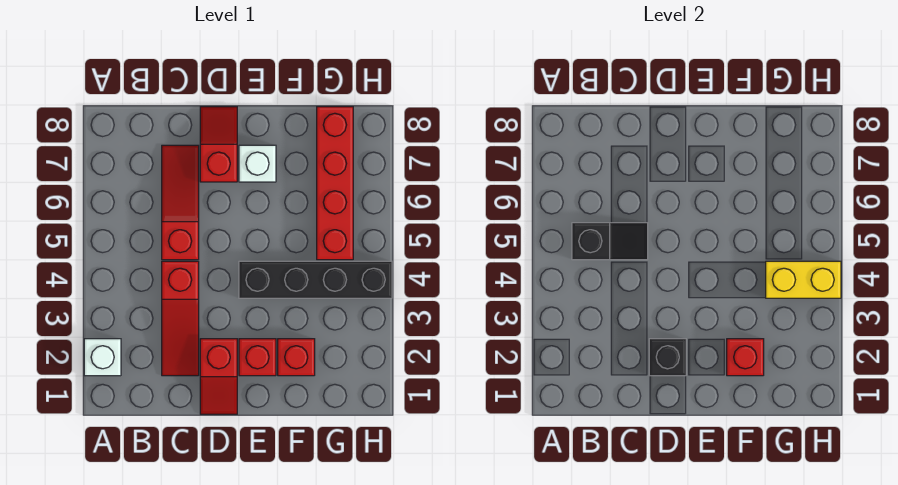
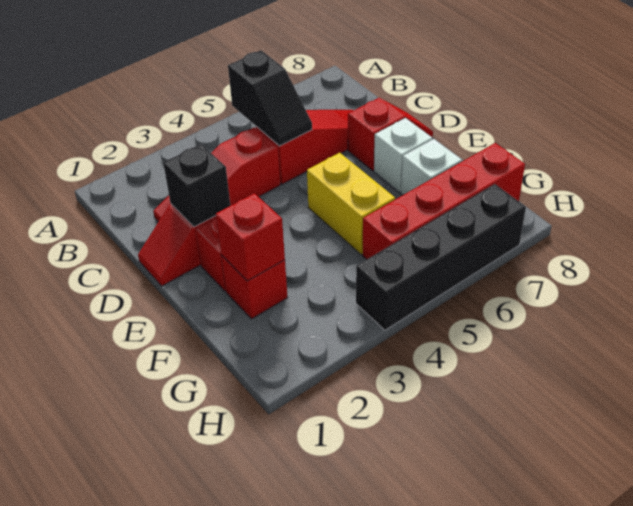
white brick A2 level 1 -> white brick F7 level 1
black brick E4:H4 level 1 -> black brick H4:H7 level 1
yellow brick G4:H4 level 2 -> yellow brick E5:F5 level 1

